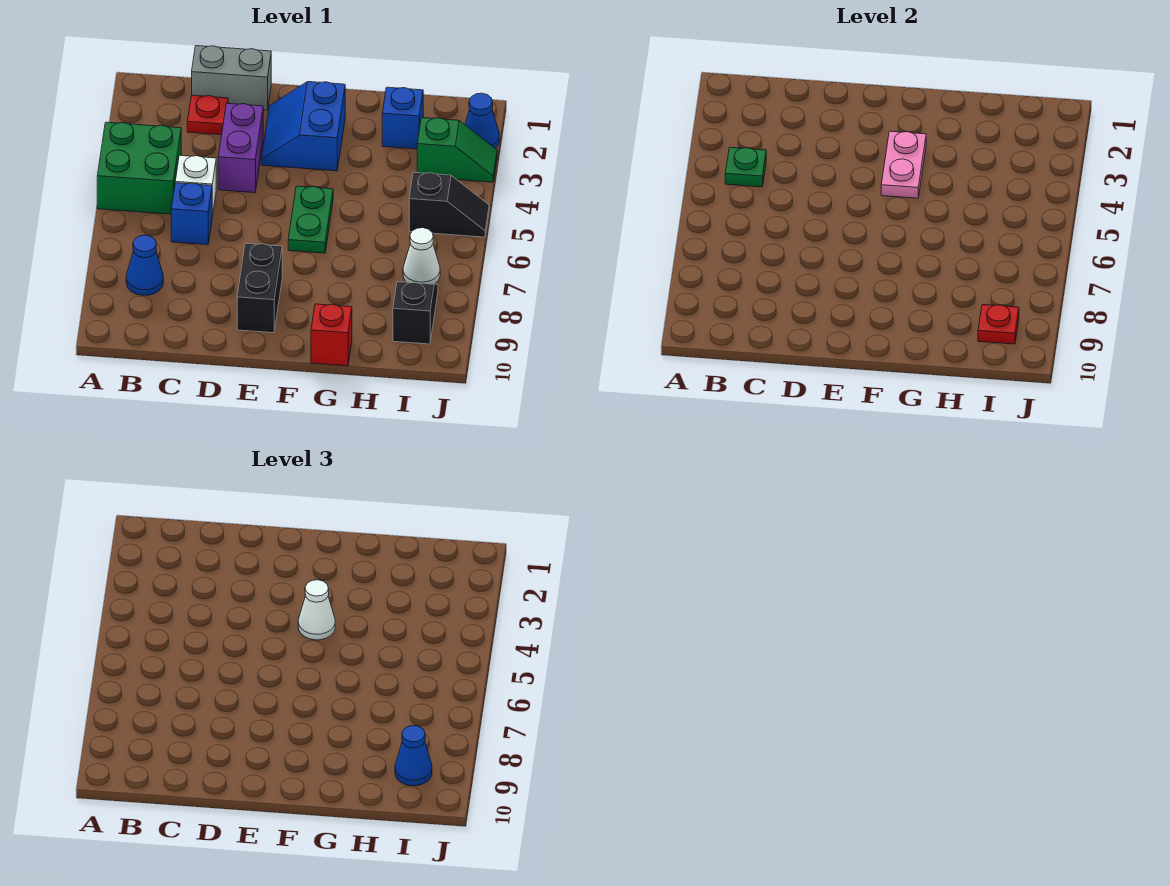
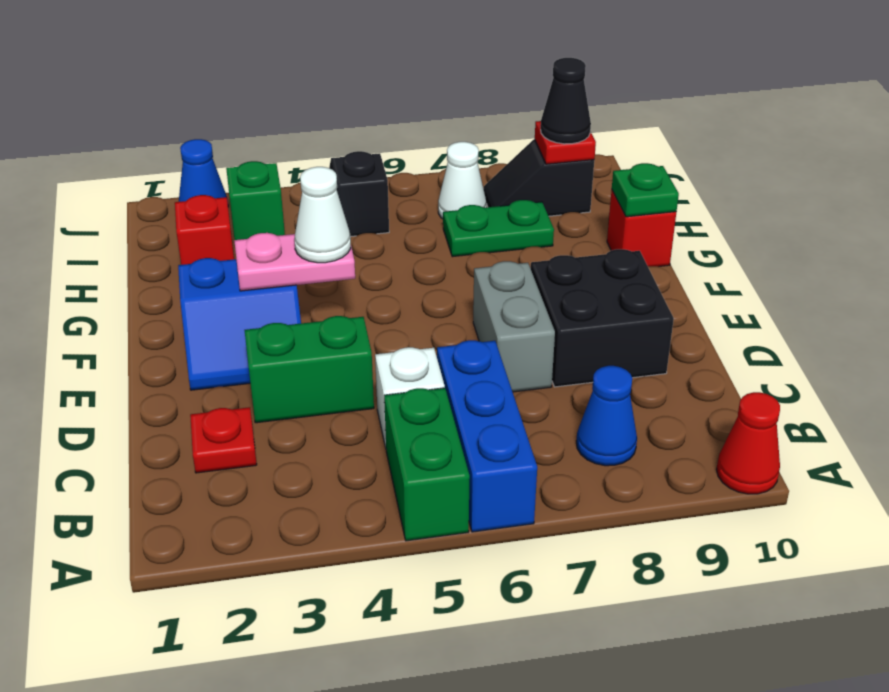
green brick A4:B5 level 1 -> green brick A5:B5 level 1
none -> red cone A10 level 1
green plate B4 level 2 -> green plate G10 level 2
grey brick C1:D1 level 1 -> grey brick D7:E7 level 1
blue brick C6 level 1 -> blue brick A6:C6 level 1
purple brick D3:D4 level 1 -> green brick D3:D4 level 1
black brick E8:E9 level 1 -> black brick D8:E9 level 1
green plate F5:F6 level 1 -> green plate H7:H8 level 1
blue brick H2 level 1 -> red brick H2 level 1
blue cone I9 level 3 -> black cone I9 level 3

